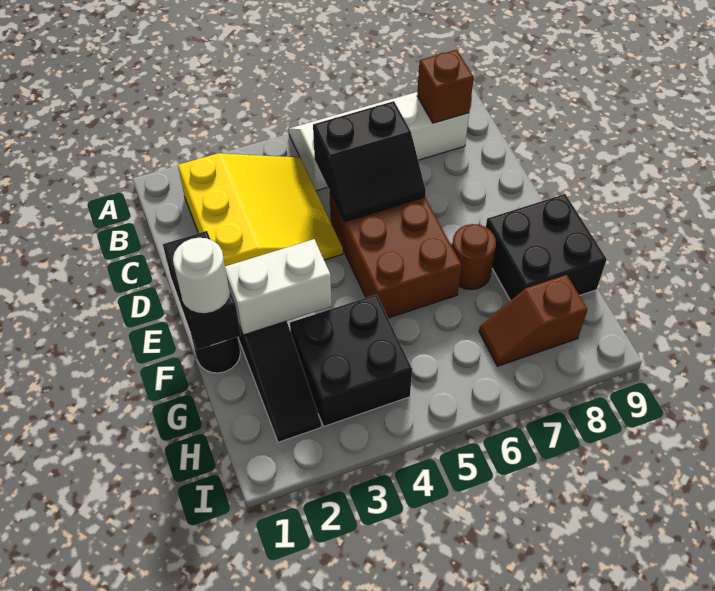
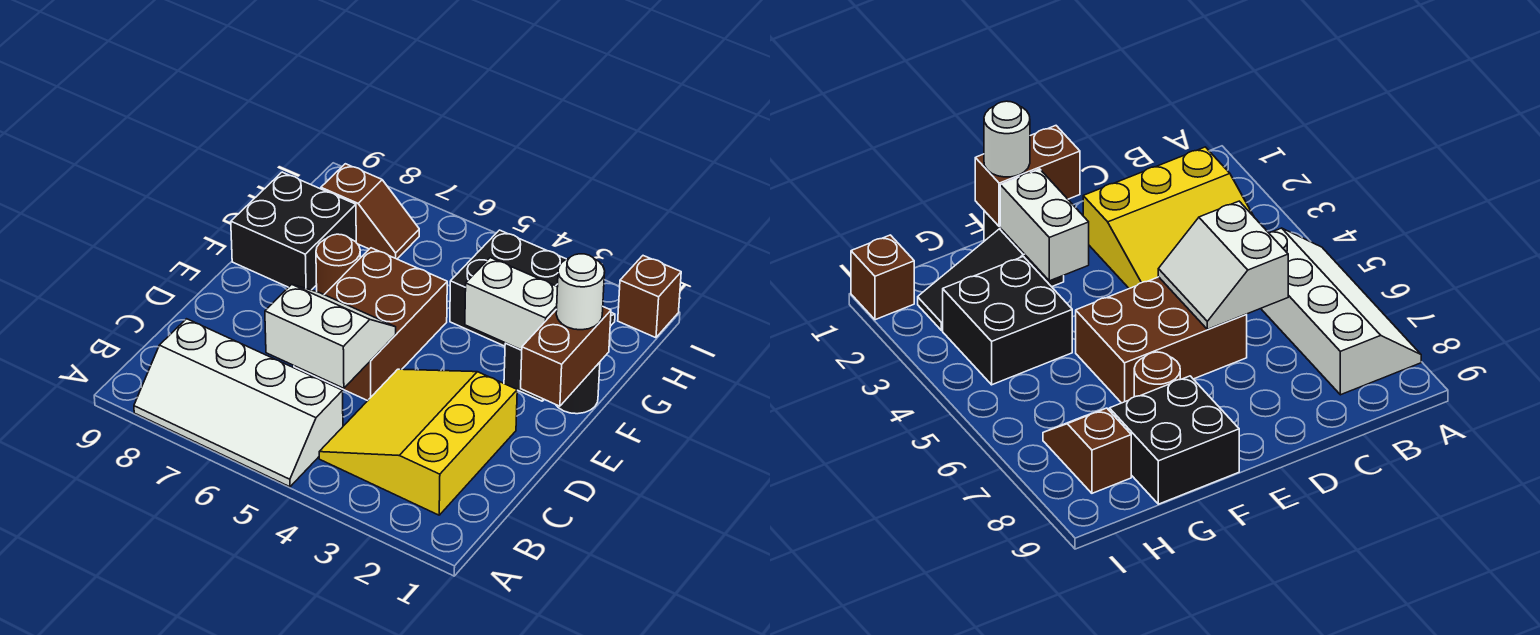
brown brick B8 level 2 -> brown brick I1 level 1
black slope C5:D6 level 2 top C -> white slope C5:D6 level 2 top C
black brick E1:F1 level 2 -> brown brick E1:F1 level 2

